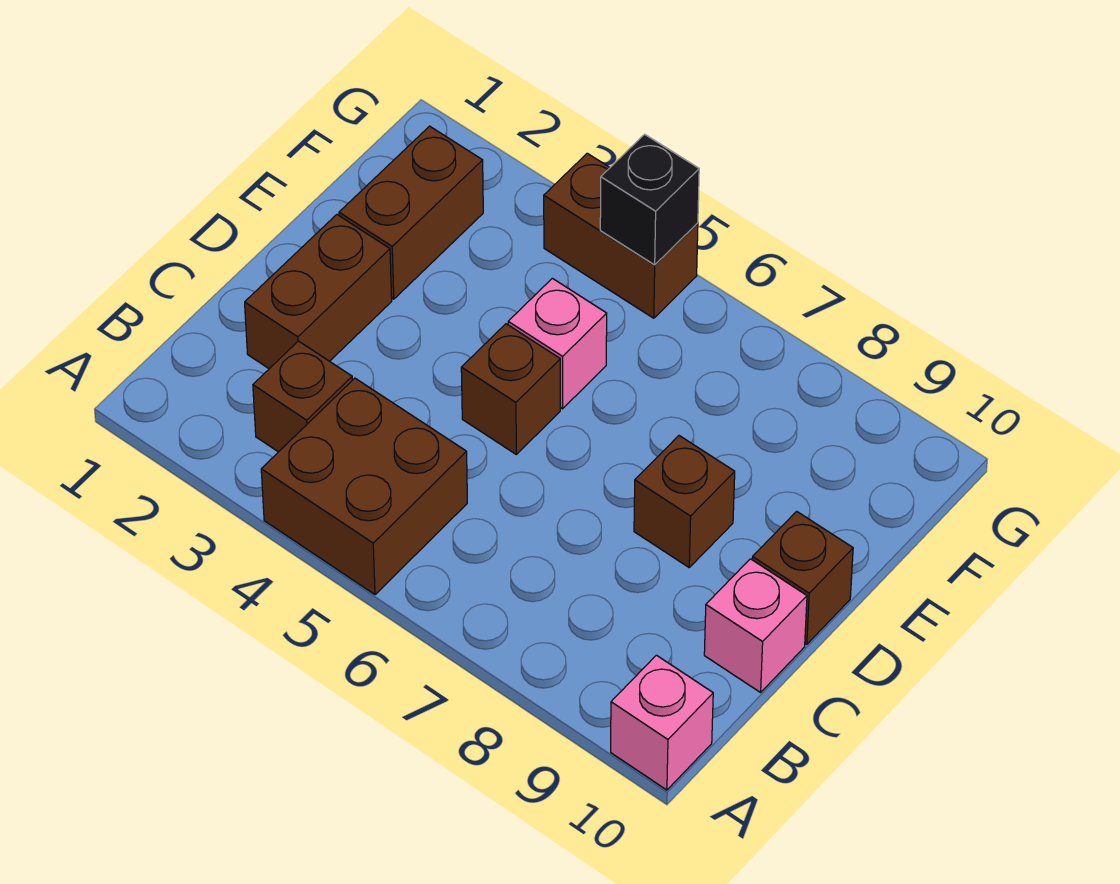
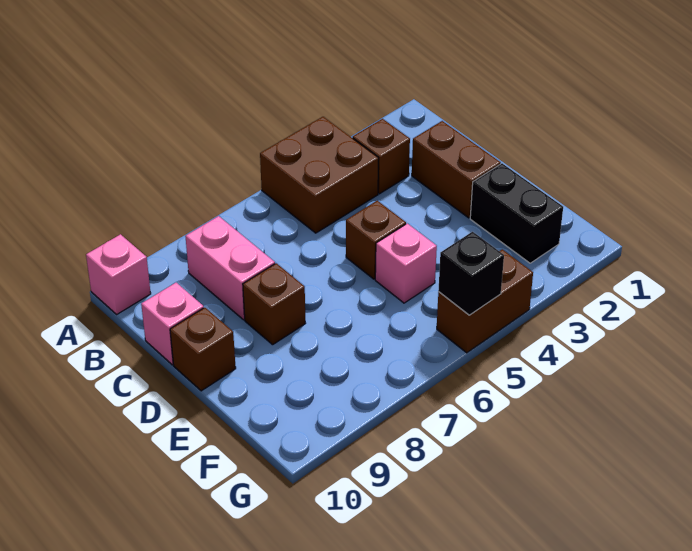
none -> pink brick B8:C8 level 1
brown brick E2:F2 level 1 -> black brick E2:F2 level 1

